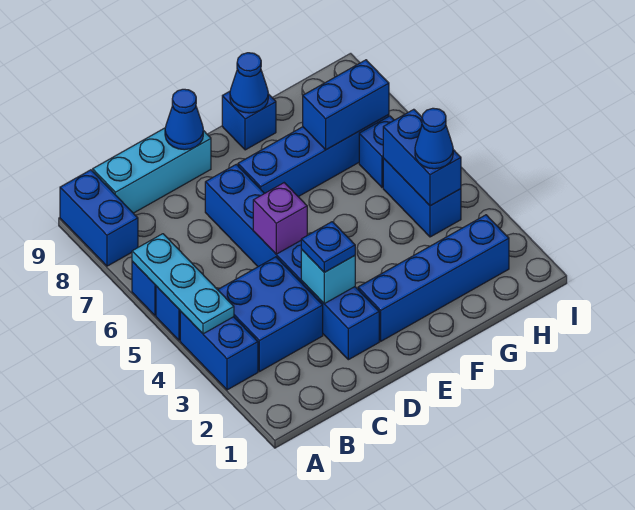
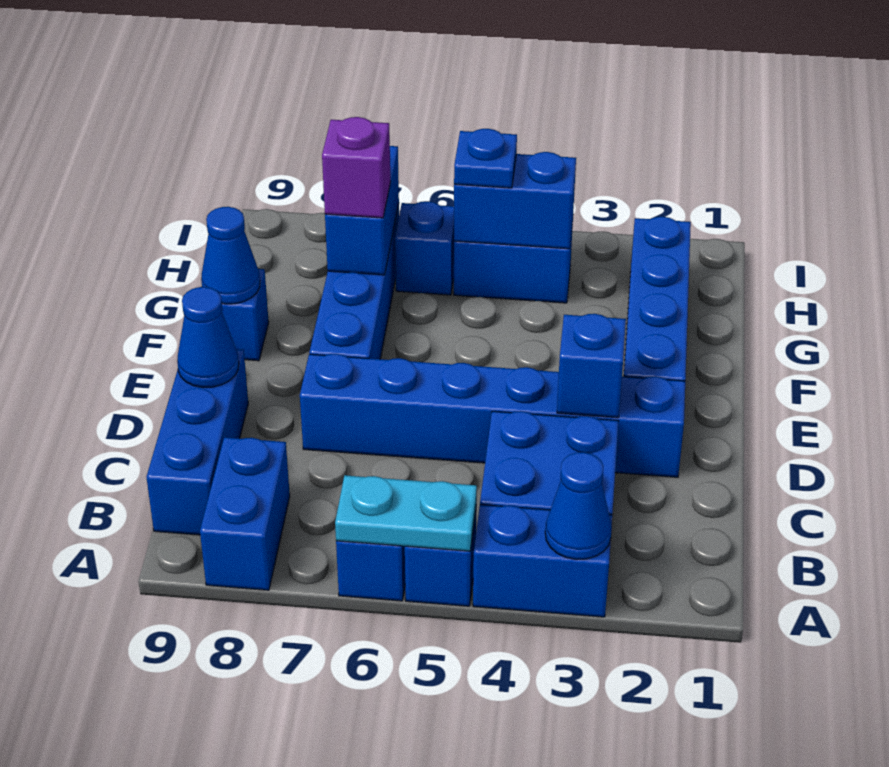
cyan plate A4:A6 level 2 -> cyan plate A5:A6 level 2
blue brick A8:A9 level 1 -> blue brick A8:B8 level 1
cyan brick B9:D9 level 1 -> blue brick B9:D9 level 1
cyan brick D3 level 2 -> blue brick D3 level 2
blue plate D3 level 3 -> blue plate H5 level 3
purple brick D5 level 2 -> purple brick G7 level 3
blue cone H4 level 3 -> blue cone A3 level 2

